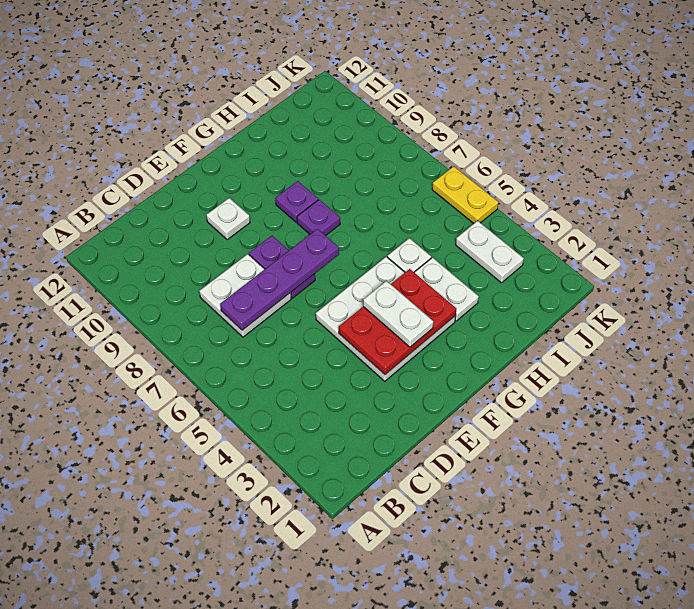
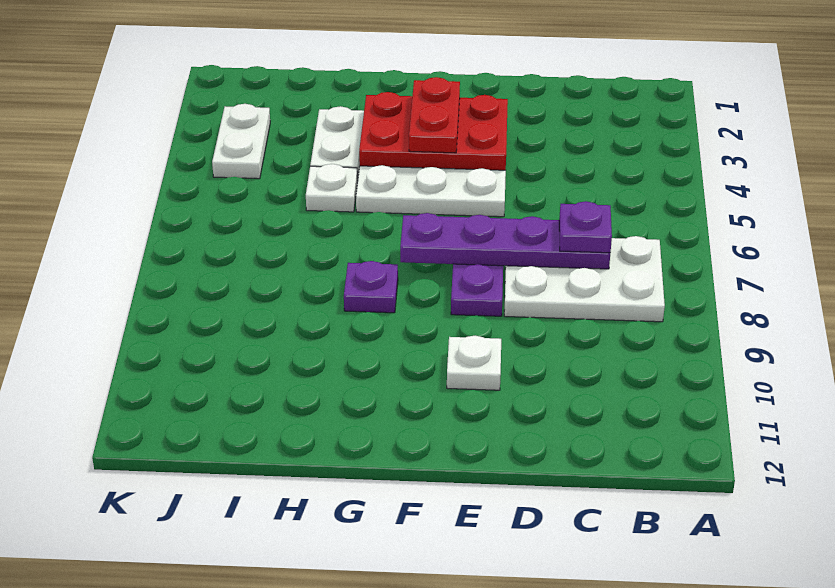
white plate C7:D8 level 1 -> white plate B7:D8 level 1
white plate F3:F4 level 3 -> red plate F3:F4 level 3
purple plate G9 level 1 -> purple plate C7 level 3
yellow plate K5:K6 level 1 -> none

